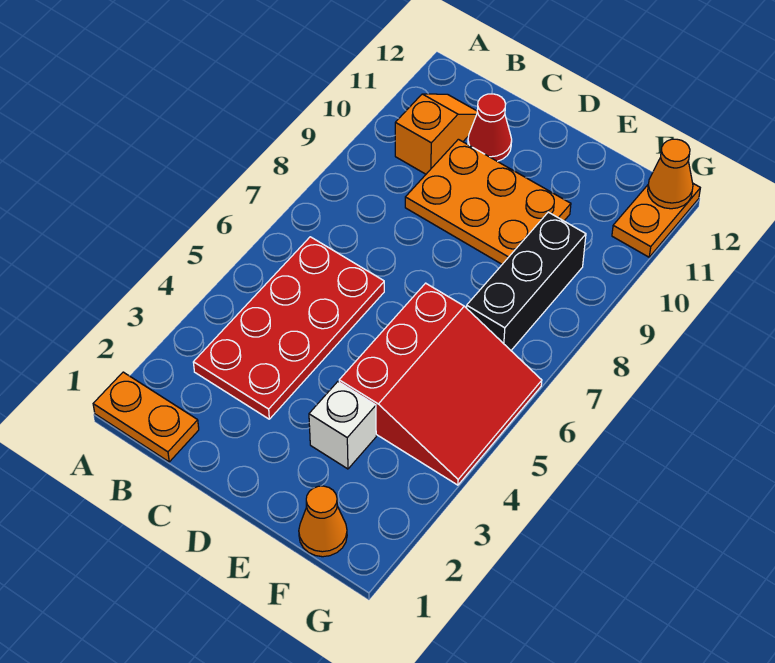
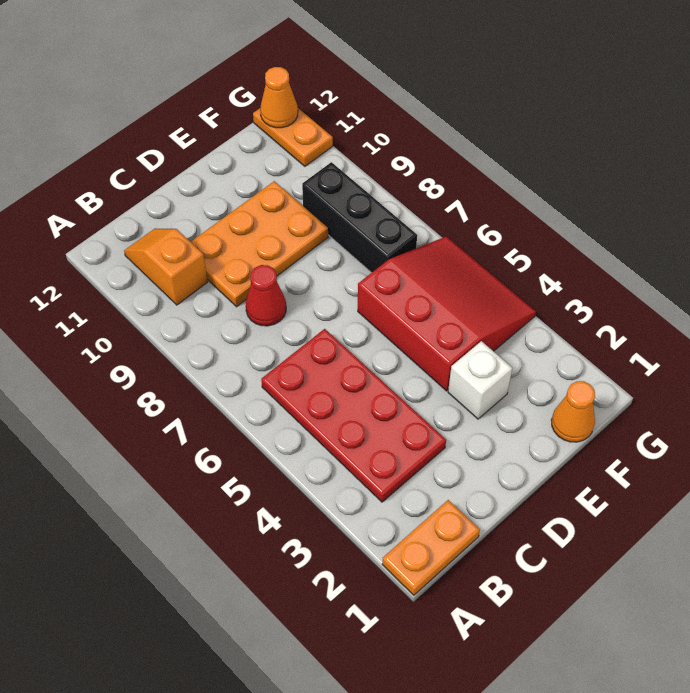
red cone C11 level 1 -> red cone C8 level 1

